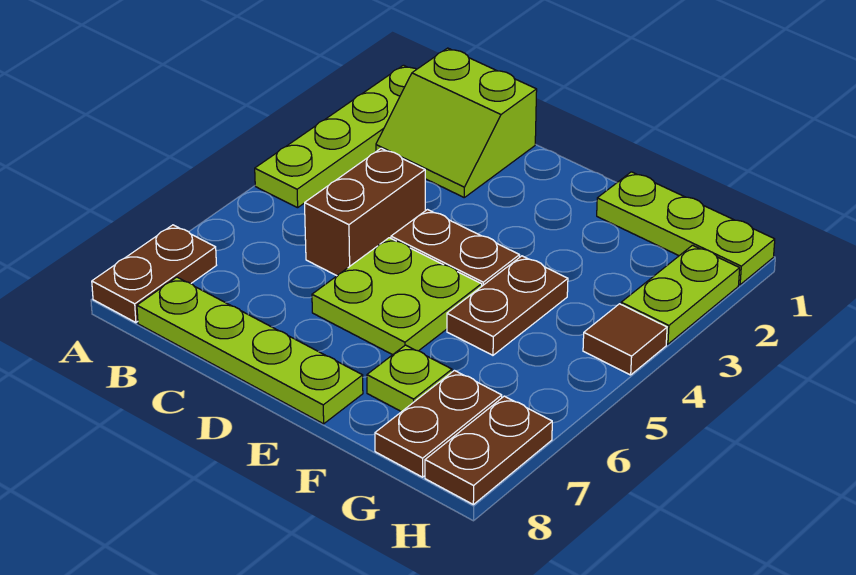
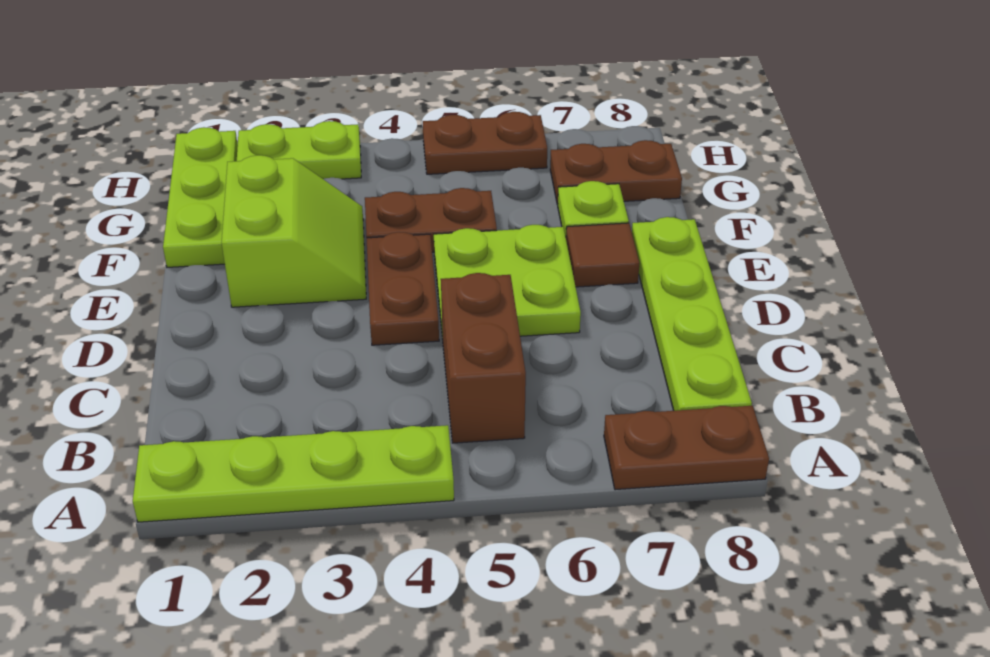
lime slope B1:C2 level 1 top 1 -> lime slope E2:F3 level 1 top 2
brown brick C4:C5 level 1 -> brown brick B5:C5 level 1
brown tile H4 level 1 -> brown tile E7 level 1
brown plate H7:H8 level 1 -> brown plate H5:H6 level 1

